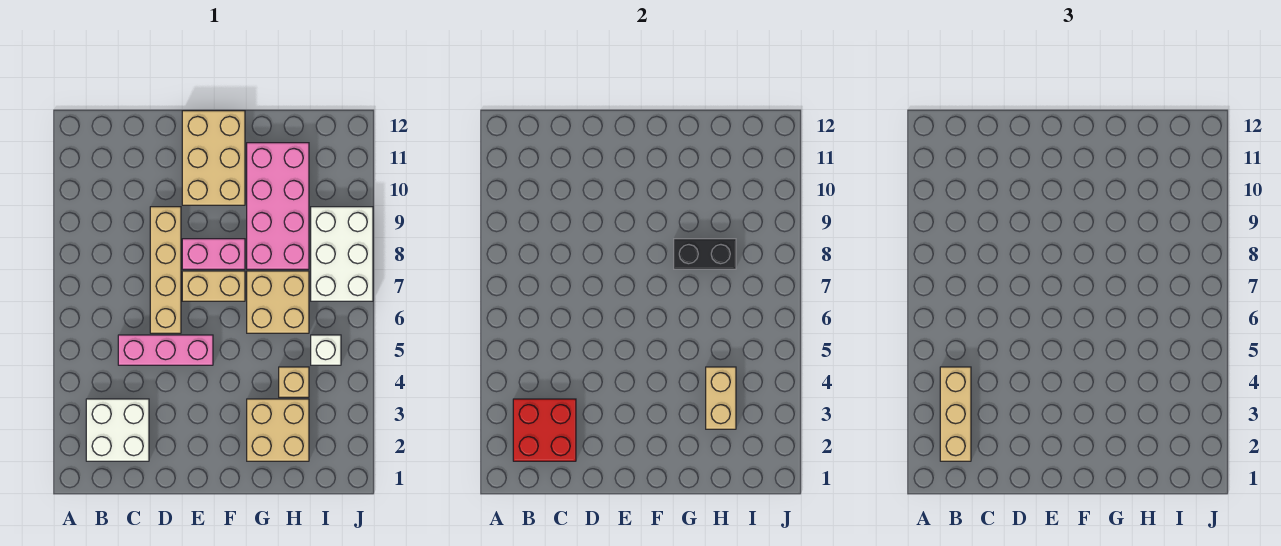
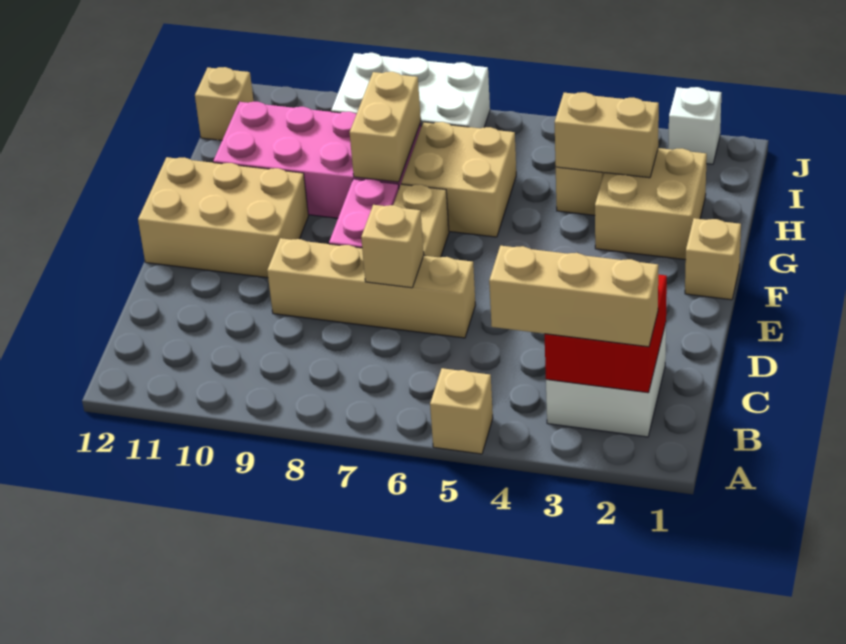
none -> tan brick A5 level 1
pink brick C5:E5 level 1 -> none
none -> tan brick D7 level 2
none -> tan brick F1 level 1
black brick G8:H8 level 2 -> tan brick G8:H8 level 2
white brick I5 level 1 -> white brick J2 level 1
none -> tan brick I12 level 1

